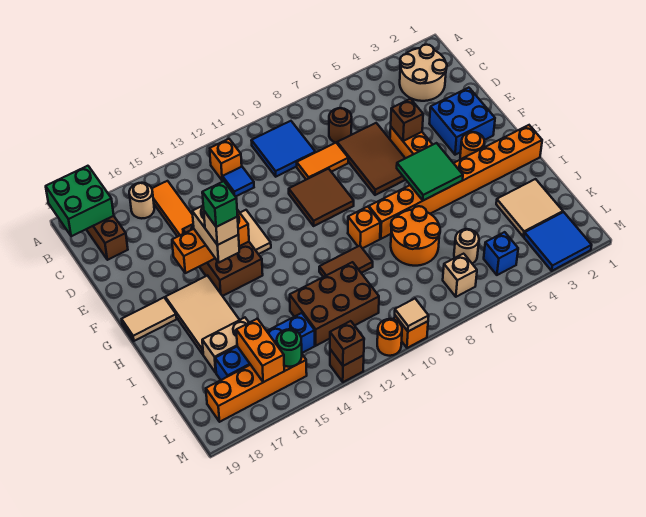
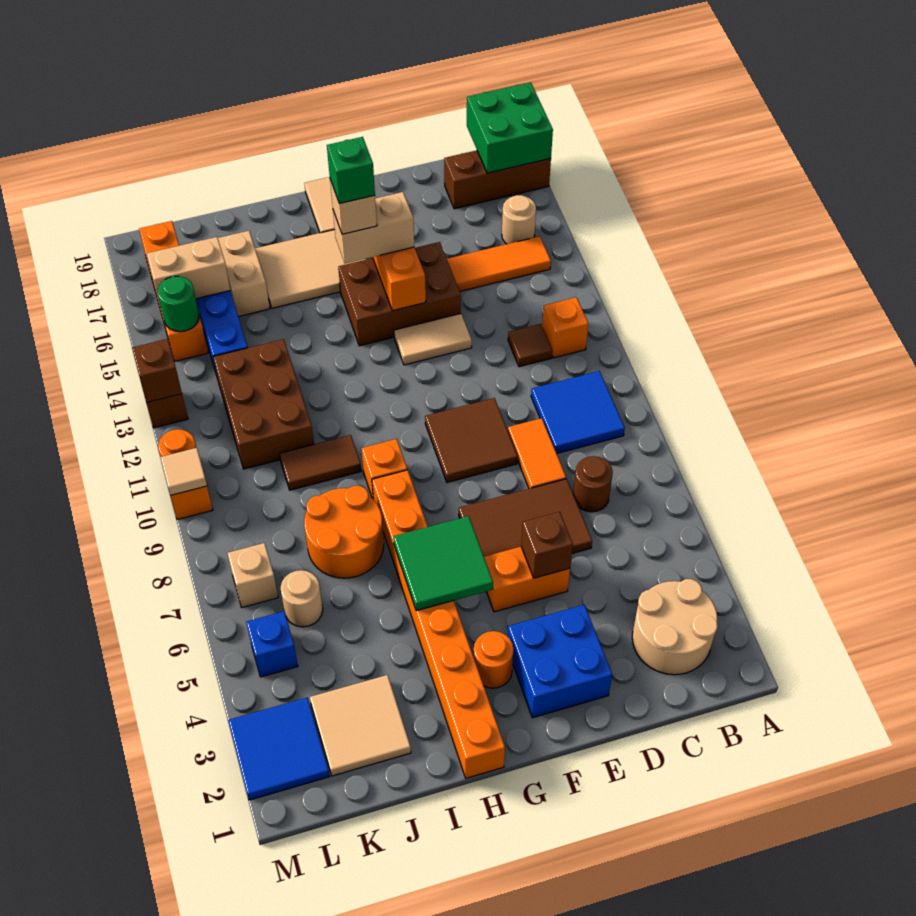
blue tile C12 level 1 -> brown tile C12 level 1
brown tile I10:I11 level 1 -> brown tile I10:J10 level 1
orange brick K16:L16 level 2 -> tan brick K16:L16 level 2

